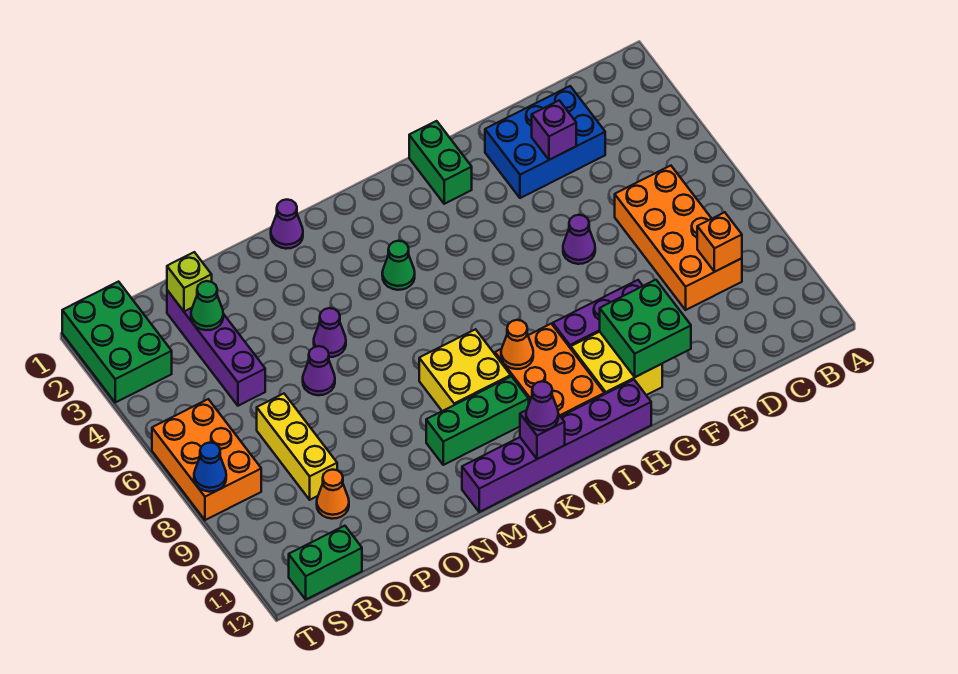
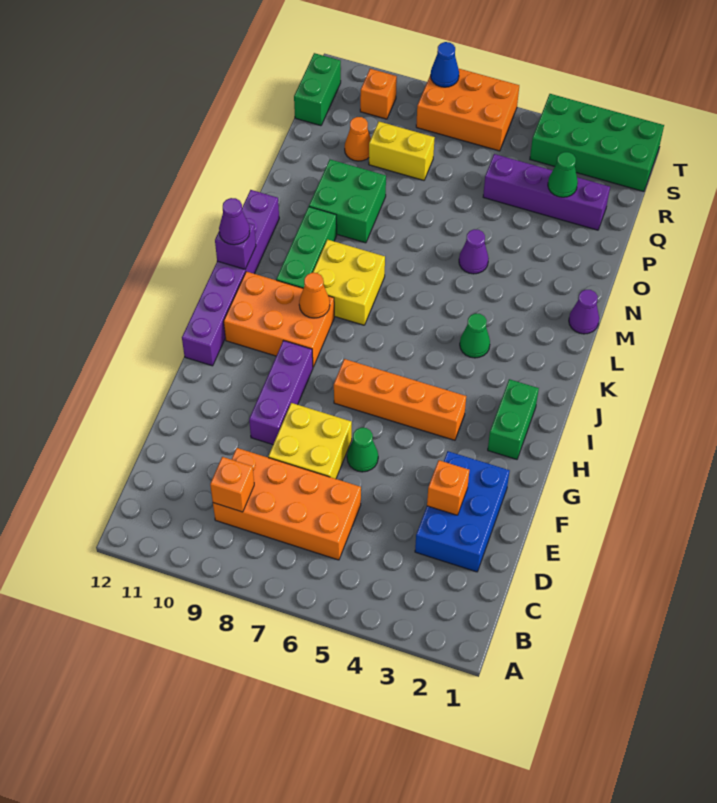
purple brick E3 level 2 -> orange brick E3 level 2
purple cone F6 level 1 -> green cone F6 level 1
green brick F10:G11 level 2 -> green brick N9:O10 level 1
yellow brick G10:H11 level 1 -> yellow brick E7:F8 level 1
green brick H1:H2 level 1 -> green brick H2:I2 level 1
none -> orange brick H4:H7 level 1
purple cone O6 level 1 -> none
lime brick Q2 level 2 -> none
yellow brick Q7:Q9 level 1 -> yellow brick Q8:Q9 level 1
green brick S1:T3 level 1 -> green brick S1:T4 level 1
none -> orange brick S10 level 1

